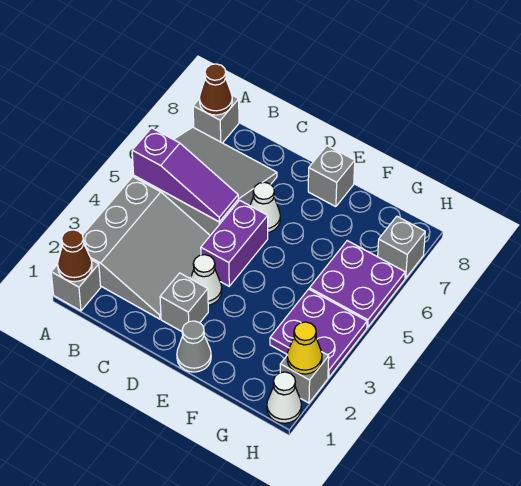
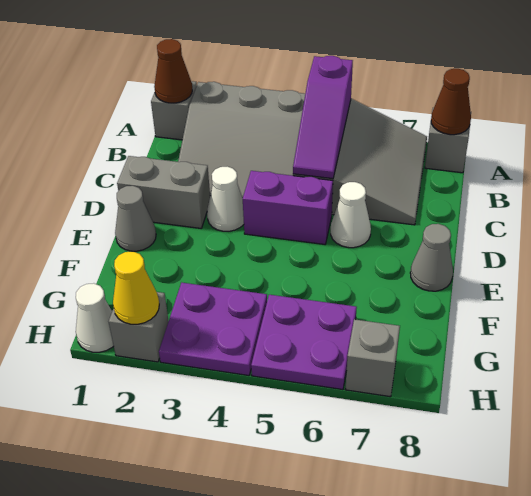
grey brick D2 level 1 -> grey brick D1:D2 level 1
grey brick E8 level 1 -> grey cone E8 level 1

